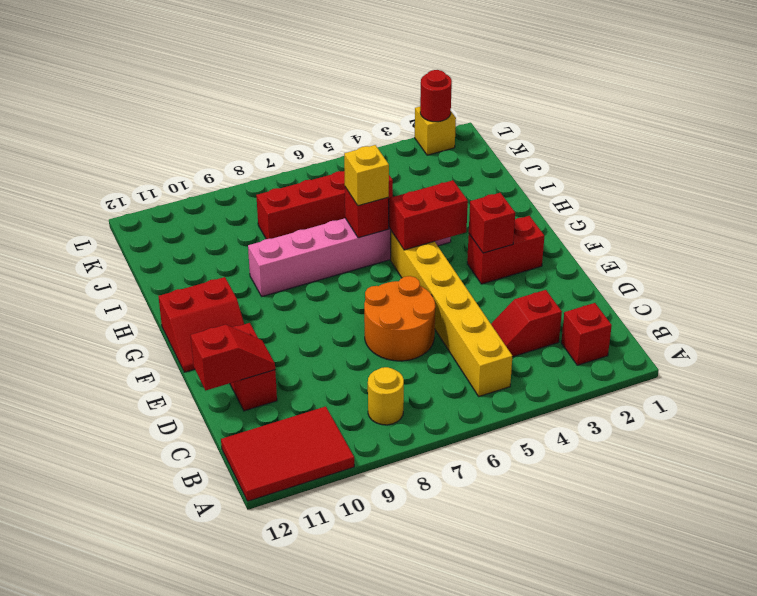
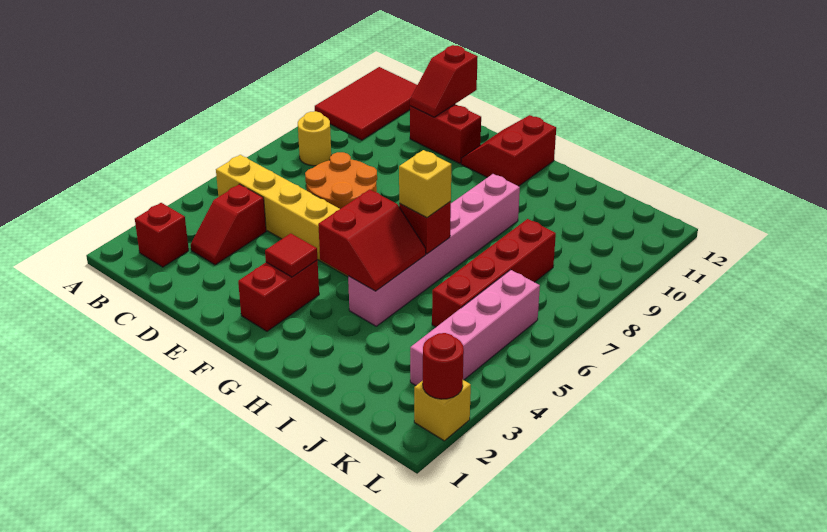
red slope C3:C4 level 1 top 3 -> red slope C3:C4 level 1 top 4
red brick F3 level 2 -> red tile F3 level 2
none -> pink brick K3:K6 level 1

